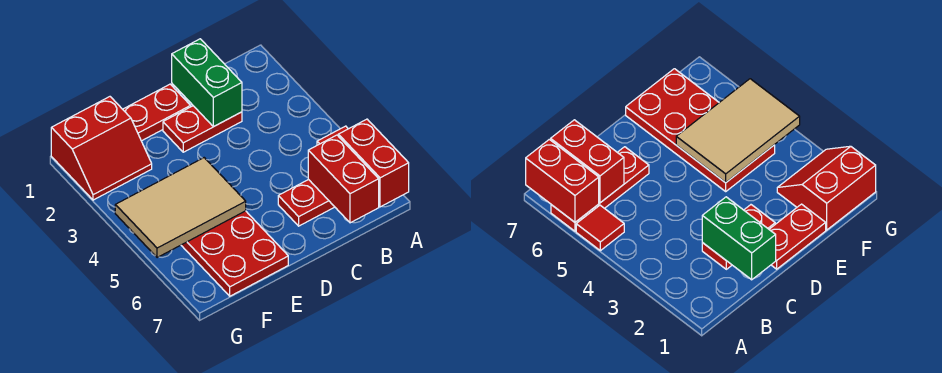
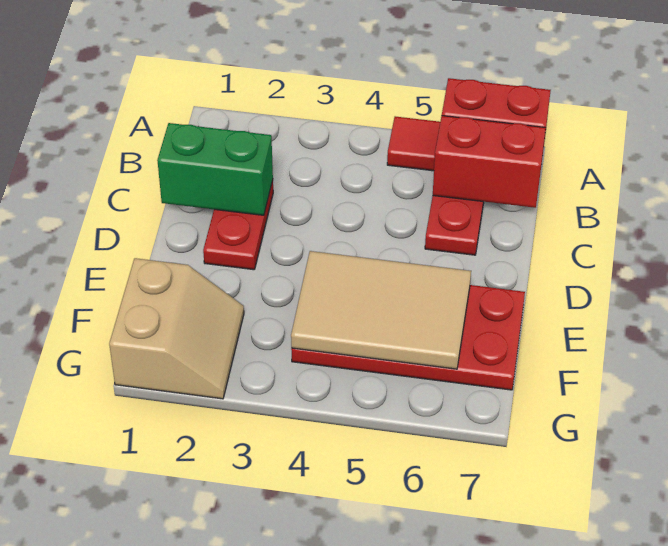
red plate D1:E1 level 1 -> none
tan tile E4:G5 level 2 -> tan tile E4:F6 level 2
red slope F1:G2 level 1 top 1 -> tan slope F1:G2 level 1 top 1

